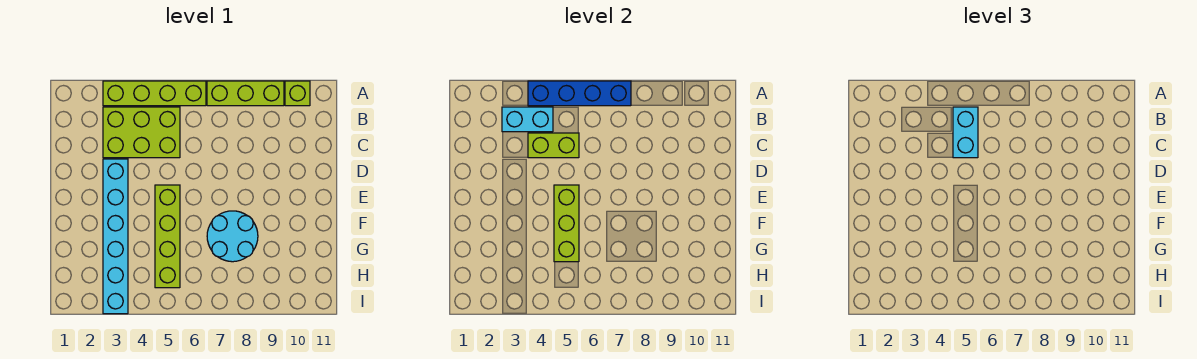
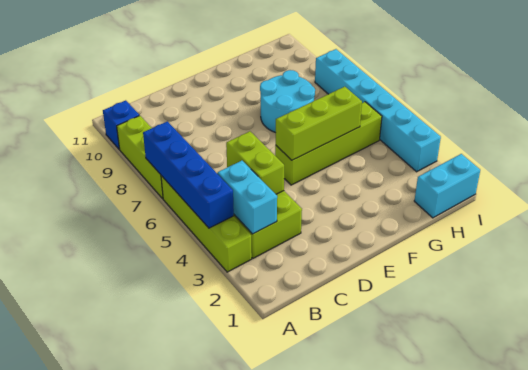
lime brick A10 level 1 -> blue brick A10 level 1
cyan brick B5:C5 level 3 -> cyan brick H1:I1 level 1
cyan brick D3:I3 level 1 -> cyan brick I3:I8 level 1

